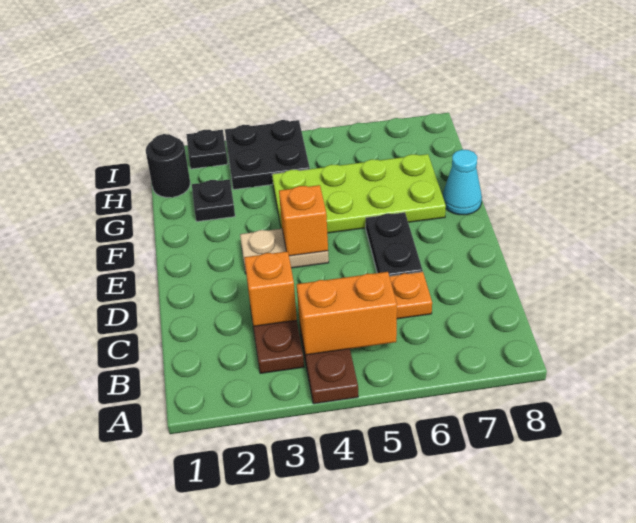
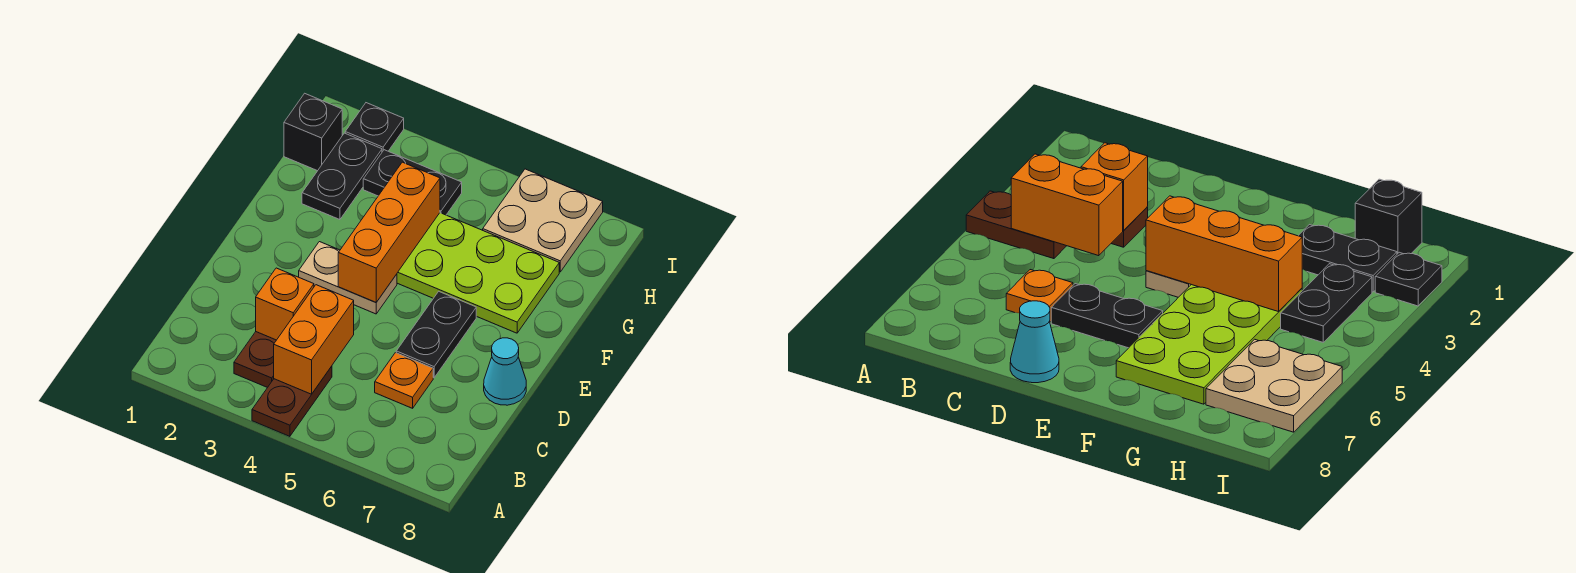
orange brick B4:B5 level 2 -> orange brick B4:C4 level 2
orange brick E4 level 2 -> orange brick E4:G4 level 2
cyan cone F8 level 1 -> cyan cone D8 level 1
black plate G2 level 1 -> black plate G2:H2 level 1
black round brick H1 level 1 -> black brick H1 level 1
black plate H3:I4 level 1 -> black plate H3:H4 level 1
none -> tan plate H6:I7 level 1

